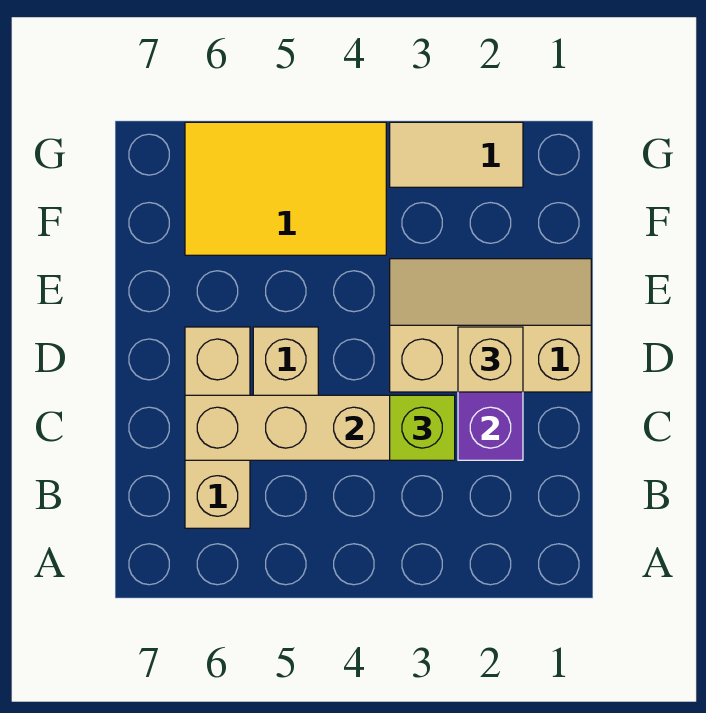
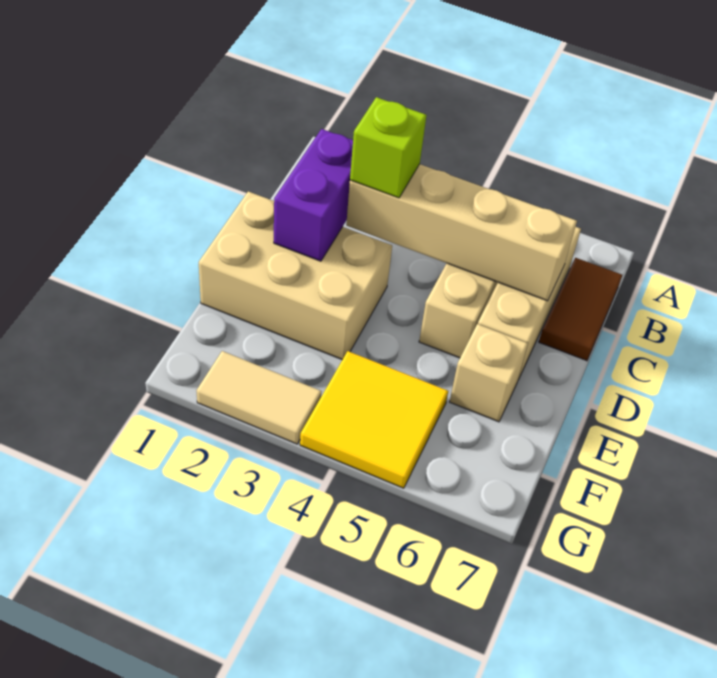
none -> brown tile B7:C7 level 1
tan slope D1:E3 level 1 top D -> tan brick D1:E3 level 1
tan brick D2 level 3 -> tan brick E6 level 1
yellow tile F4:G6 level 1 -> yellow tile F4:G5 level 1

